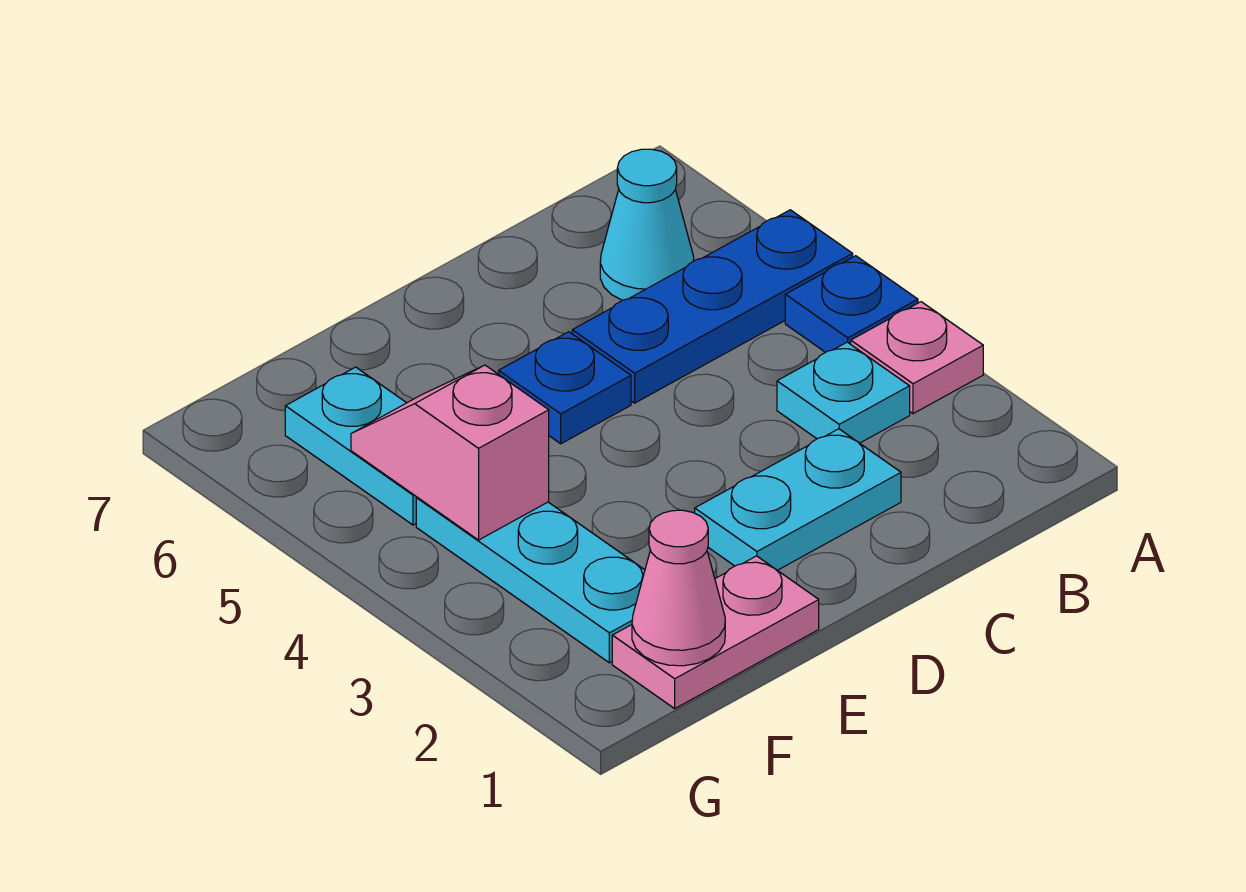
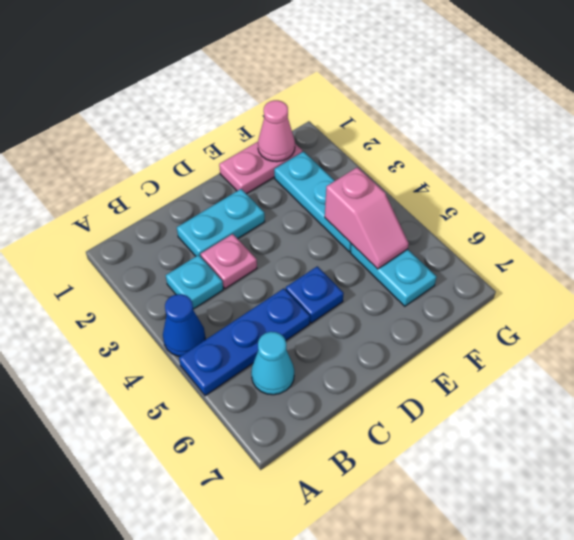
pink plate A3 level 1 -> pink plate C3 level 1
blue plate A4 level 1 -> blue cone A4 level 1

